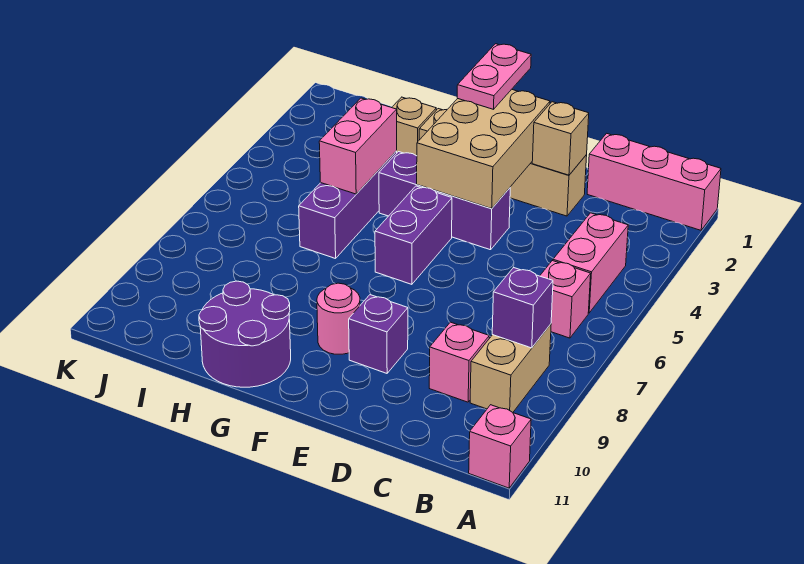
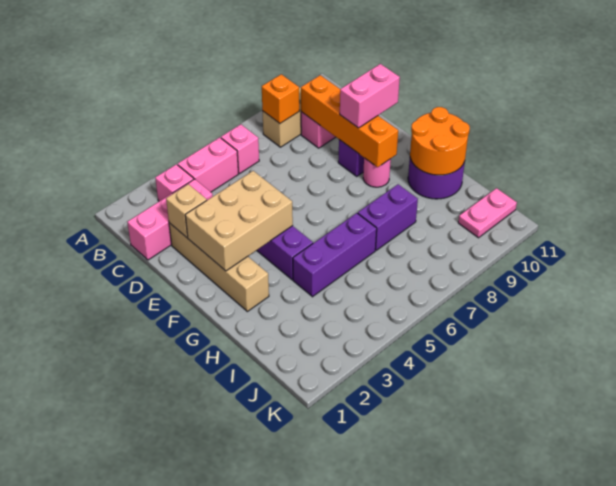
pink brick A1:C1 level 1 -> pink brick C1:C3 level 1
pink brick A11 level 1 -> pink brick B3 level 1
purple brick B8 level 2 -> orange brick B8 level 2
none -> orange brick C9:F9 level 2
pink plate F1:F2 level 3 -> pink plate J10:J11 level 1
purple brick F5:F6 level 1 -> purple brick H7:H8 level 1
none -> orange round brick G10:H11 level 2
tan brick H2 level 1 -> none
pink brick H4:H5 level 2 -> pink brick E9:E10 level 3

